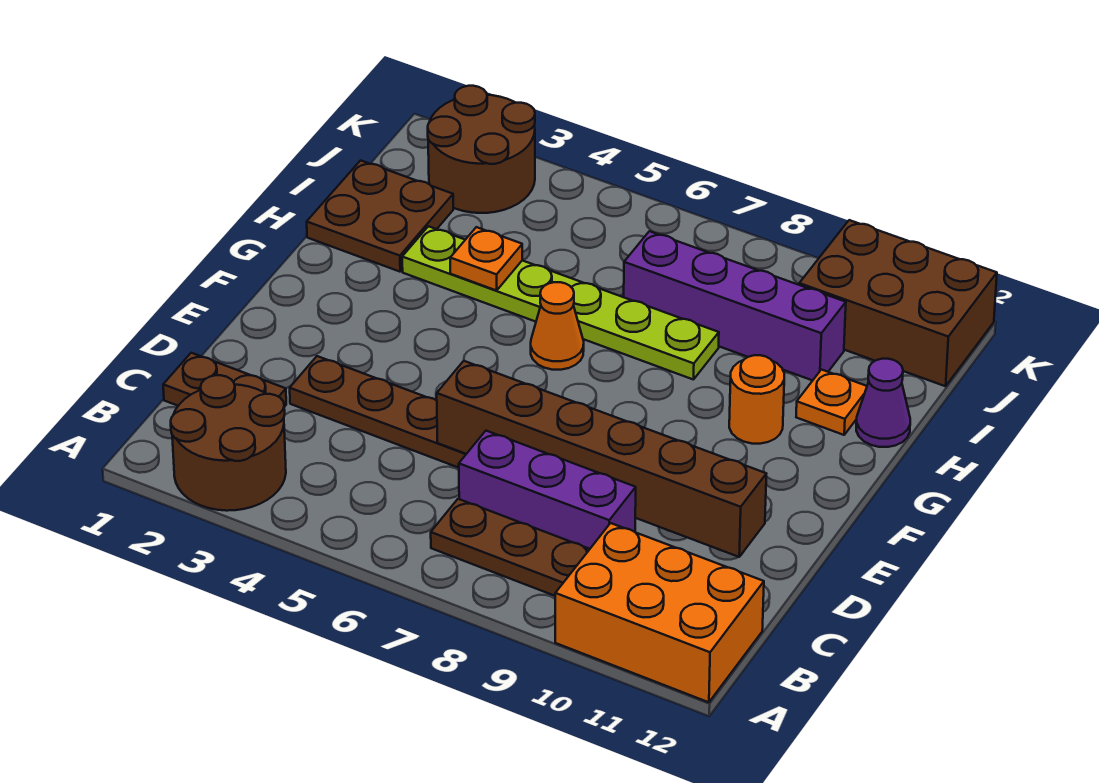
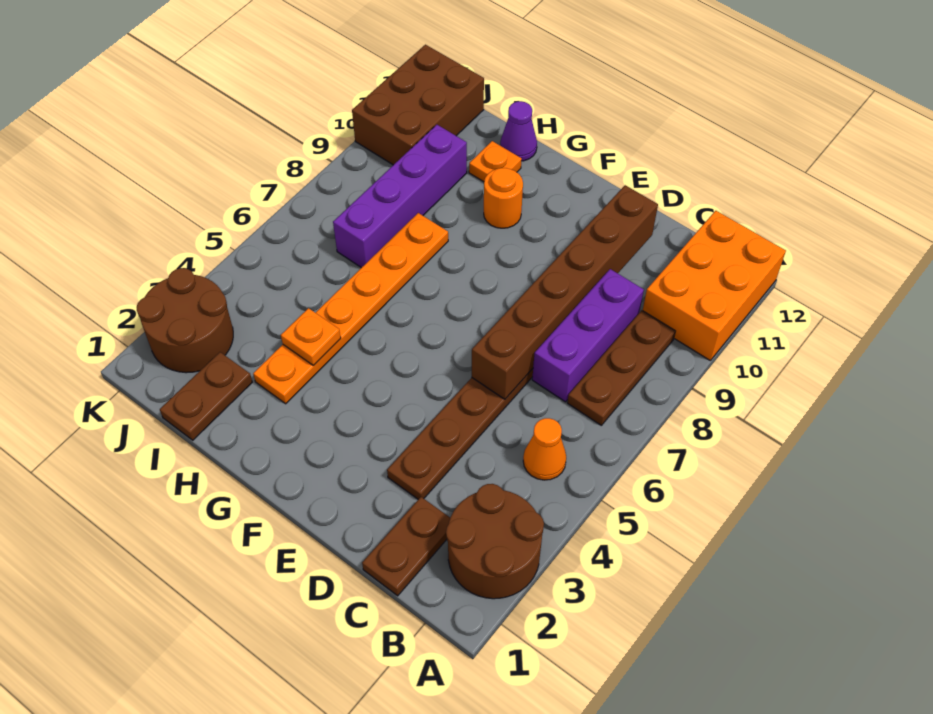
orange cone G6 level 1 -> orange cone B5 level 1
brown plate H1:I2 level 1 -> brown plate I1:I2 level 1
lime plate H3:H8 level 1 -> orange plate H3:H8 level 1

